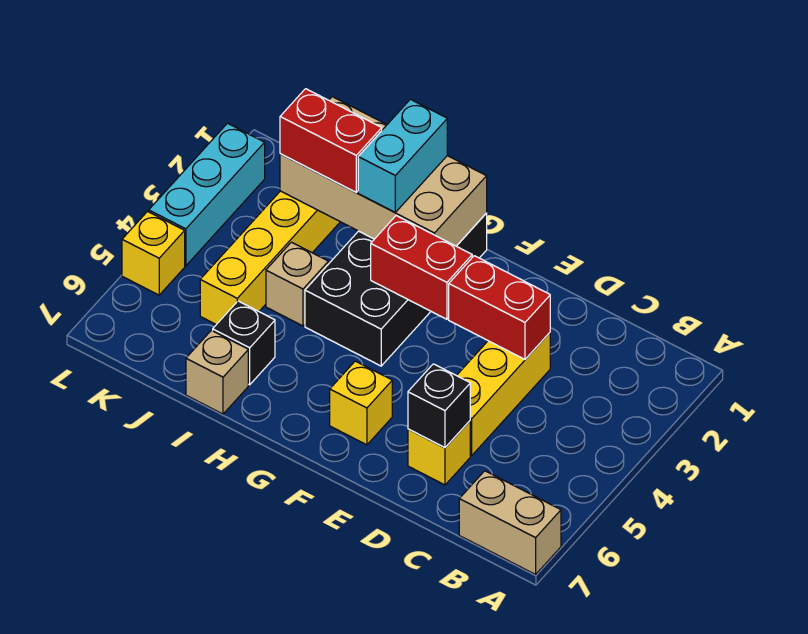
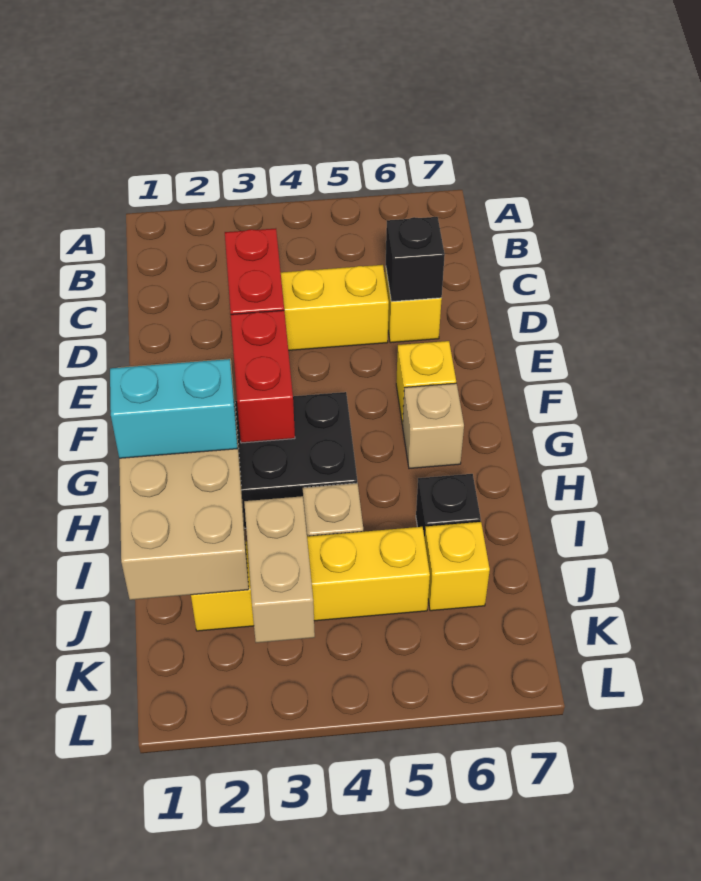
tan brick A7:B7 level 1 -> tan brick J3:K3 level 2
red brick I2:J2 level 3 -> none
tan brick I7 level 1 -> tan brick G6 level 1
cyan brick L2:L4 level 1 -> none
yellow brick L5 level 1 -> yellow brick J6 level 1

